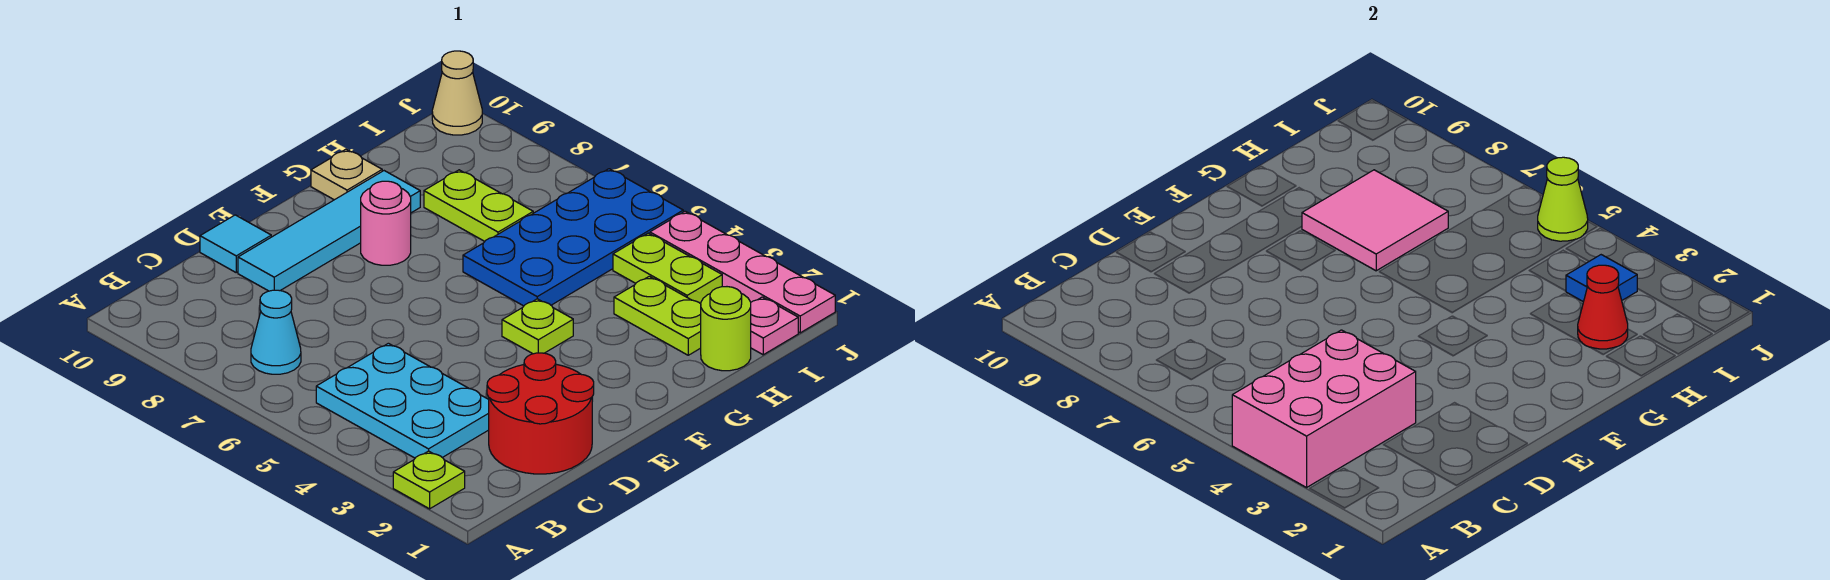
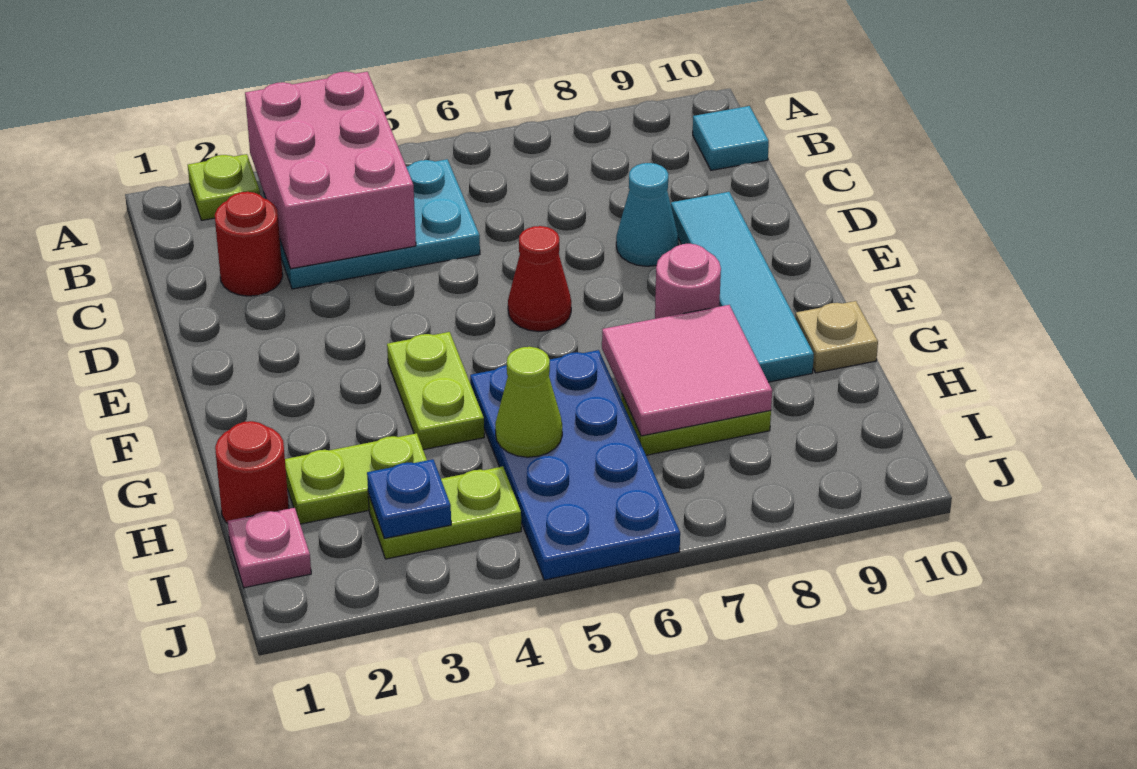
cyan cone B7 level 1 -> cyan cone D8 level 1
red round brick C1:D2 level 1 -> red round brick C2 level 1
cyan tile D10 level 1 -> cyan tile B10 level 1
lime plate F4 level 1 -> lime plate F4:G4 level 1
lime round brick H1 level 1 -> red round brick H1 level 1
red cone H2 level 2 -> red cone E6 level 1
blue tile I3 level 2 -> blue plate I3 level 2
pink plate J1:J4 level 1 -> none
lime cone J5 level 2 -> lime cone H5 level 2
tan cone J10 level 1 -> none

